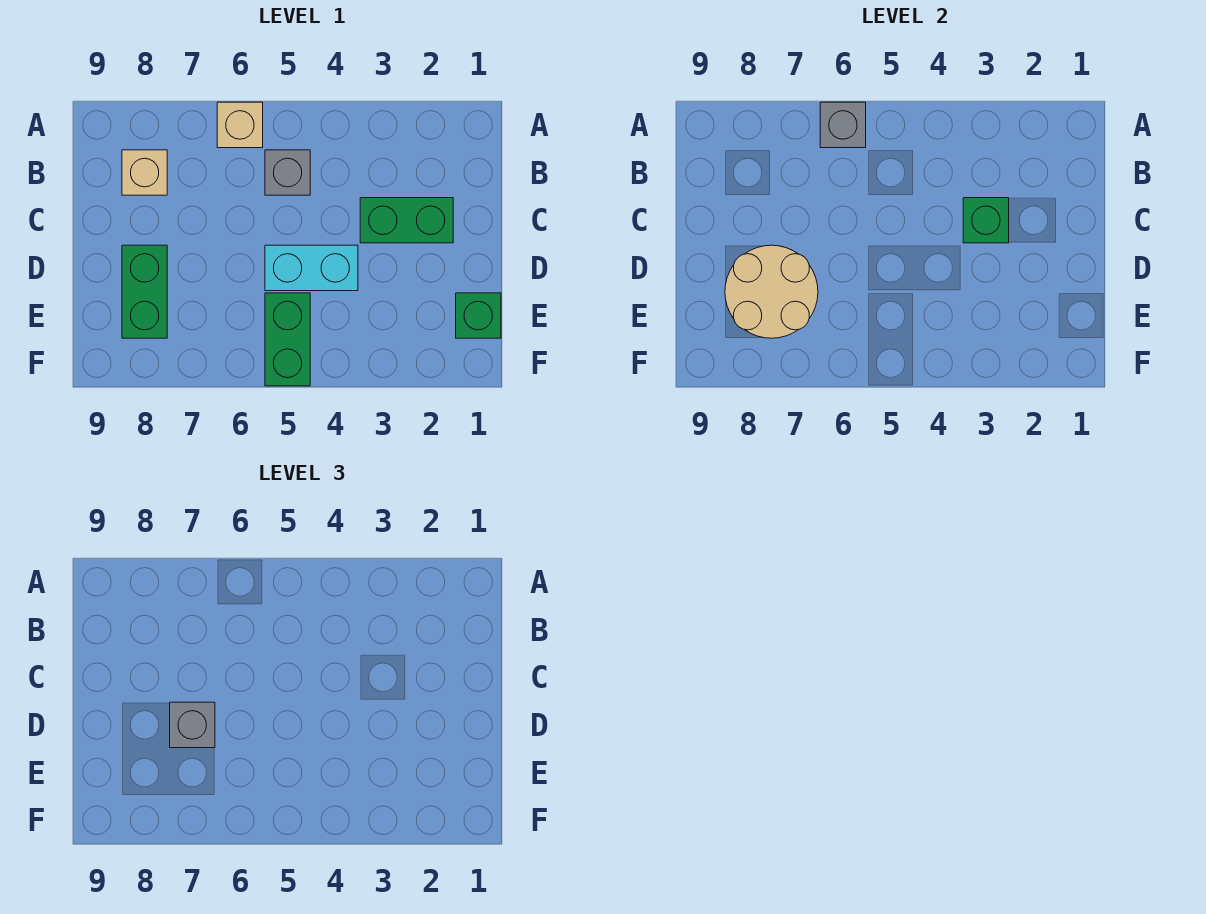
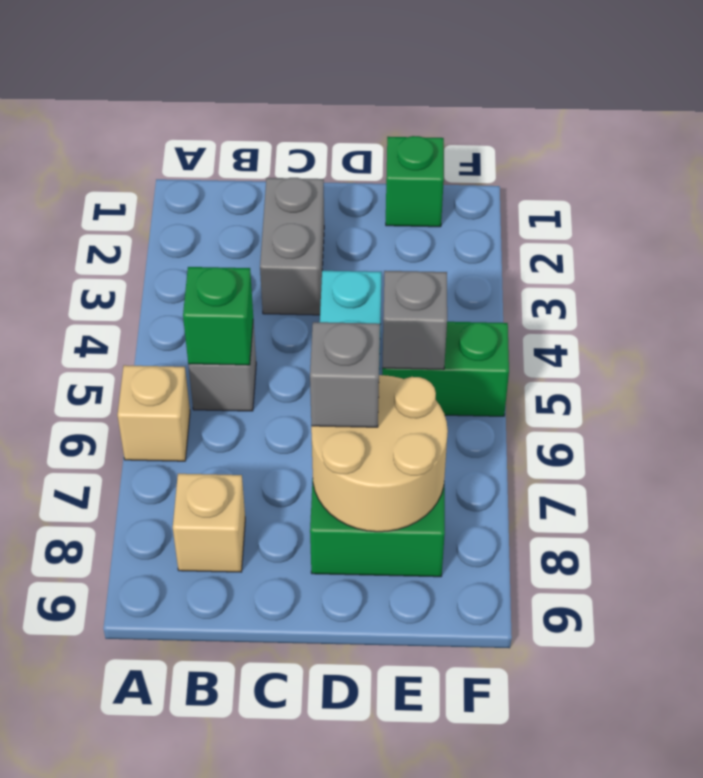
grey brick A6 level 2 -> grey brick E5 level 2
green brick C2:C3 level 1 -> grey brick C2:C3 level 1
green brick C3 level 2 -> green brick B5 level 2

